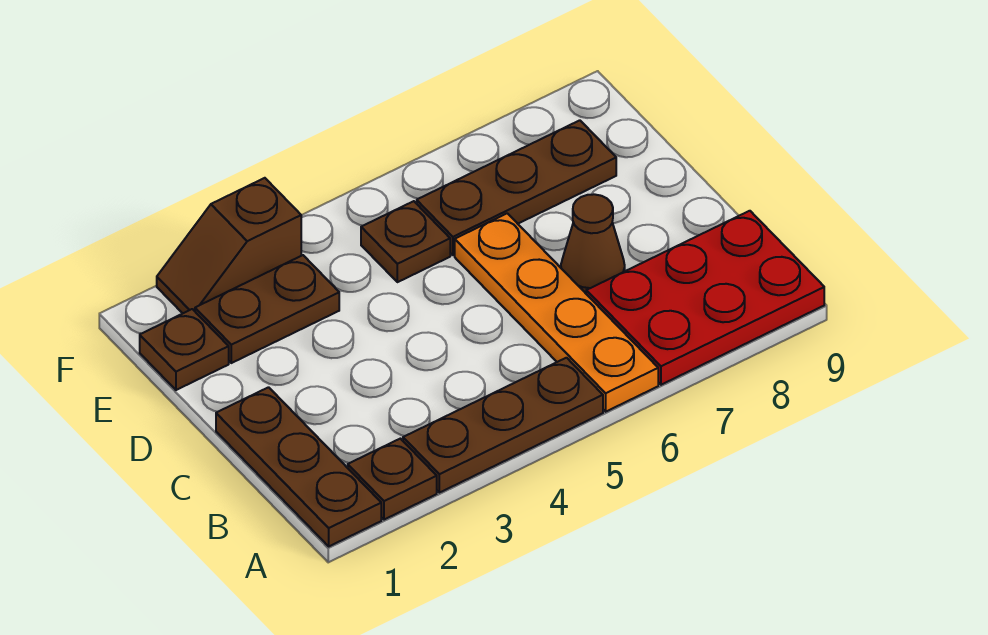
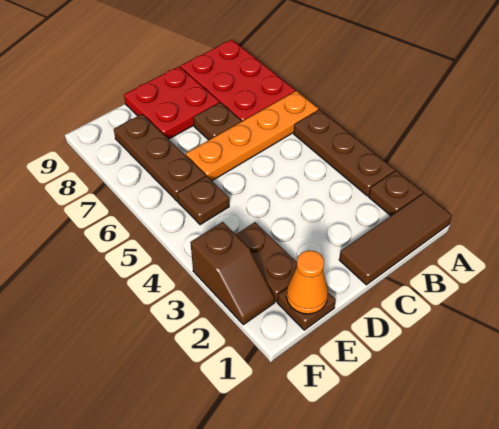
brown plate A1:C1 level 1 -> brown tile A1:C1 level 1
brown cone C7 level 1 -> brown plate C7 level 1
none -> red plate C8:D9 level 1
none -> orange cone E1 level 2

